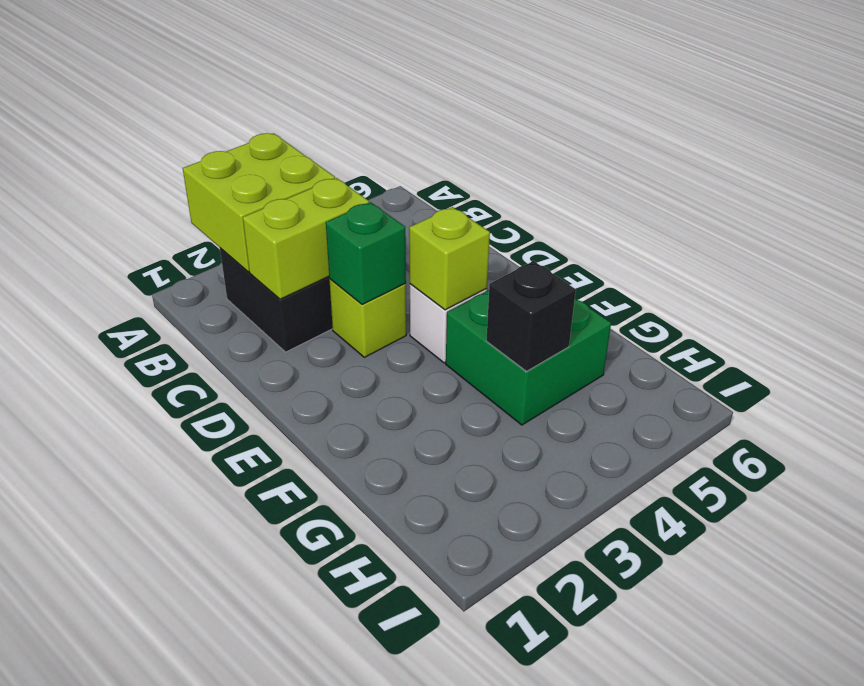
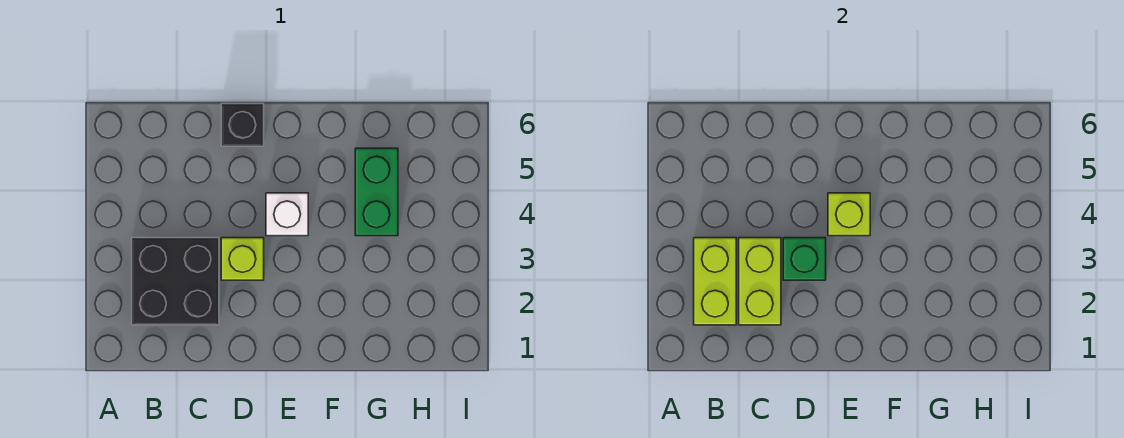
lime brick A2:B3 level 2 -> lime brick B2:B3 level 2
green brick F4:G5 level 1 -> green brick G4:G5 level 1
black brick G4 level 2 -> black brick D6 level 1

